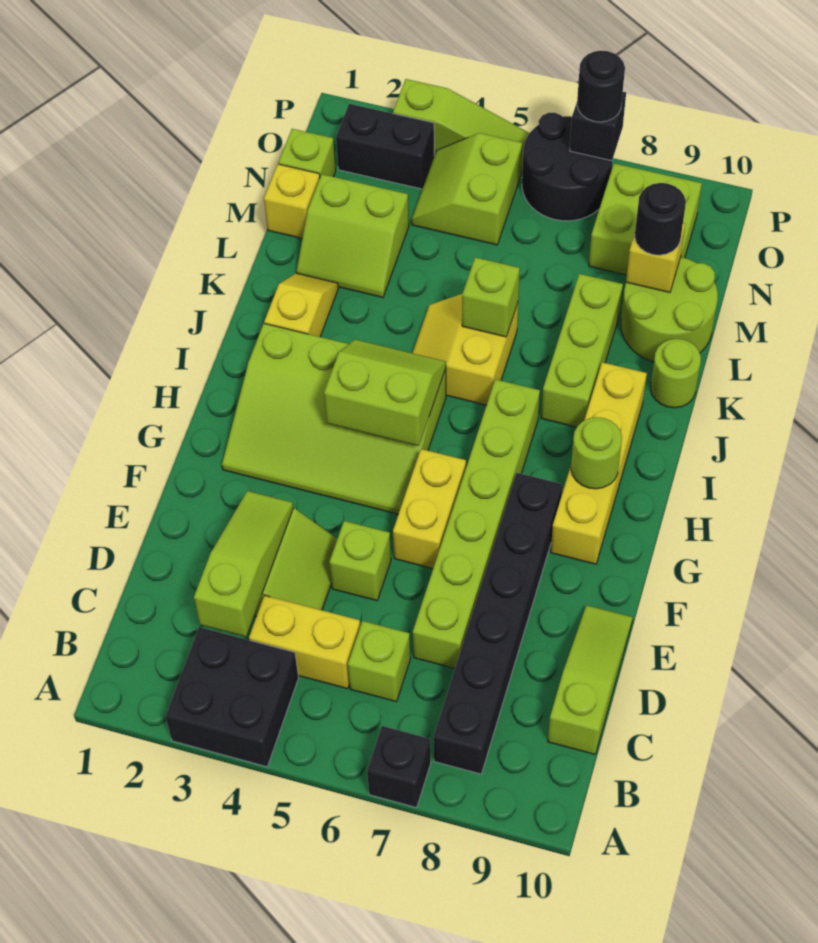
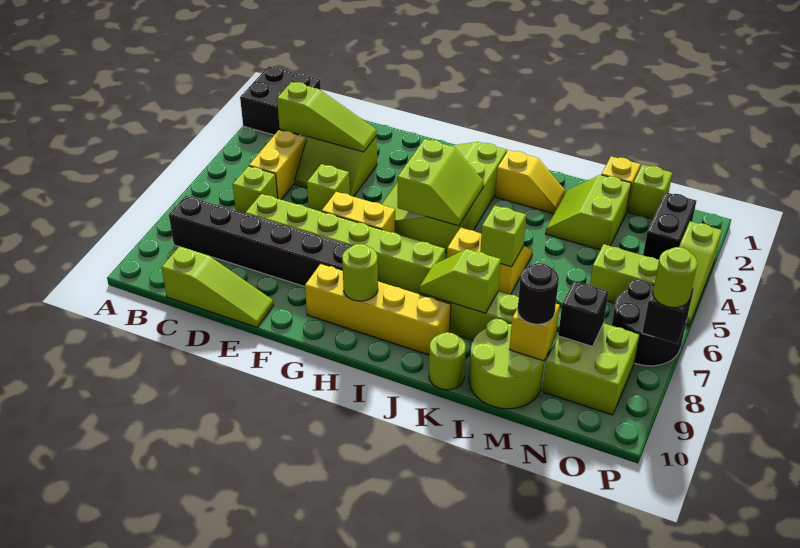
black brick A3:B4 level 1 -> black brick A1:B2 level 1
black brick A7 level 1 -> black brick N8 level 2
none -> lime slope J8:K8 level 2 top K
black round brick P7 level 3 -> lime round brick P7 level 3

